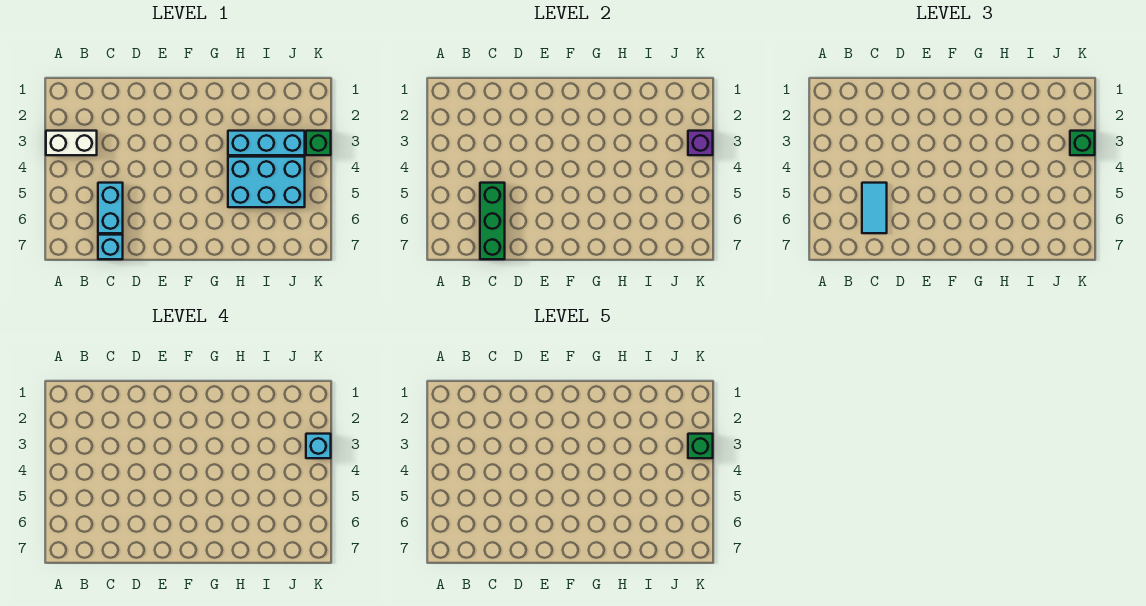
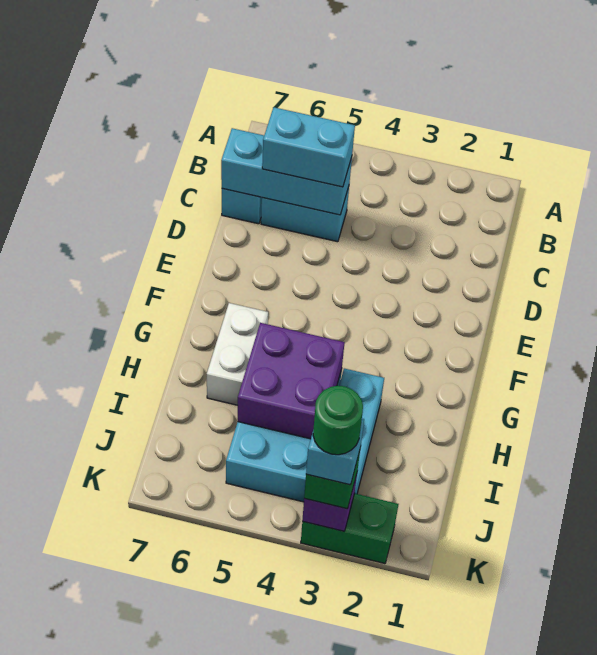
white brick A3:B3 level 1 -> white brick G6:H6 level 1
green brick C5:C7 level 2 -> cyan brick C5:C7 level 2
cyan tile C5:C6 level 3 -> cyan brick C5:C6 level 3
none -> purple brick H4:I5 level 2
green brick K3 level 1 -> green brick K2:K3 level 1
green brick K3 level 5 -> green round brick K3 level 5

